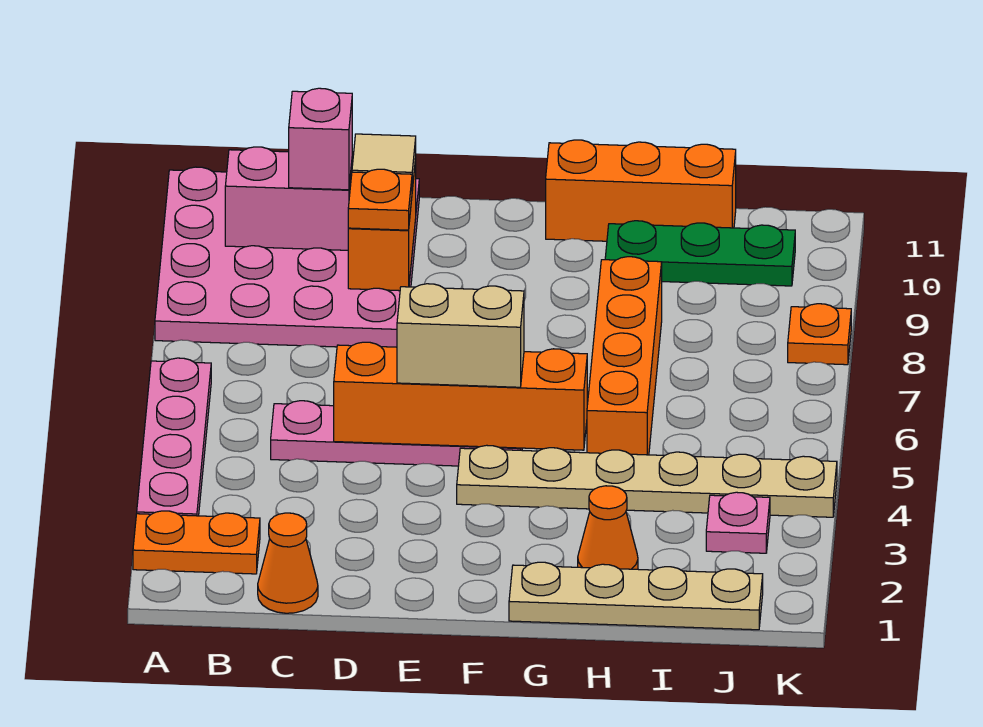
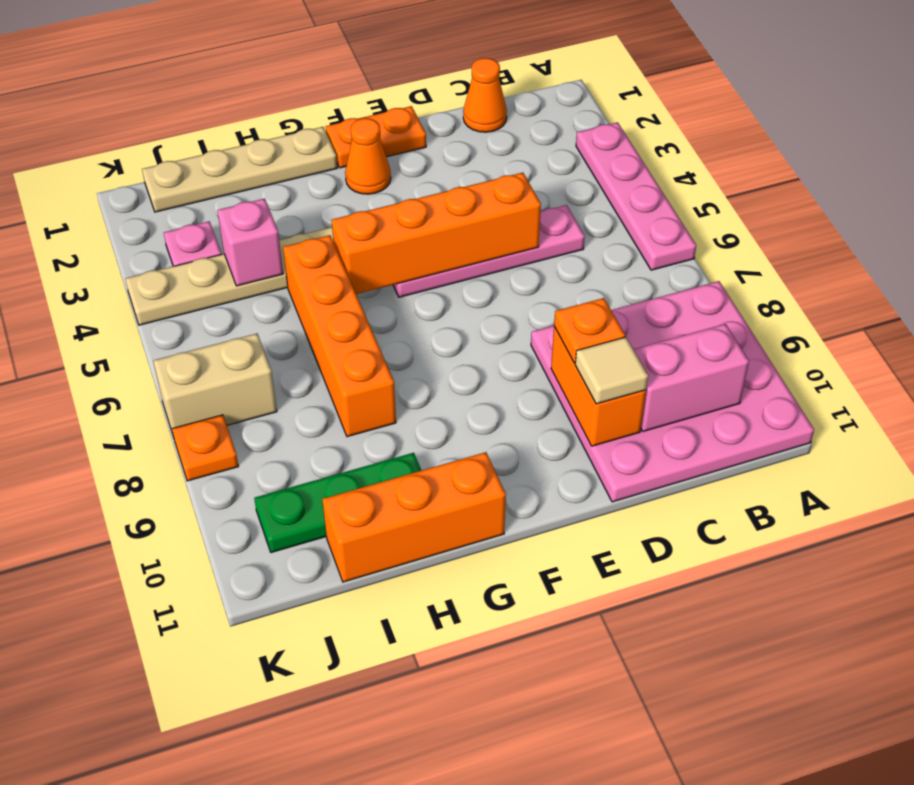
orange plate A2:B2 level 1 -> orange plate E1:F1 level 1
pink brick C10 level 3 -> pink brick I4 level 2
tan brick E5:F5 level 3 -> tan brick J7:K7 level 1
orange cone H2 level 1 -> orange cone F2 level 1

